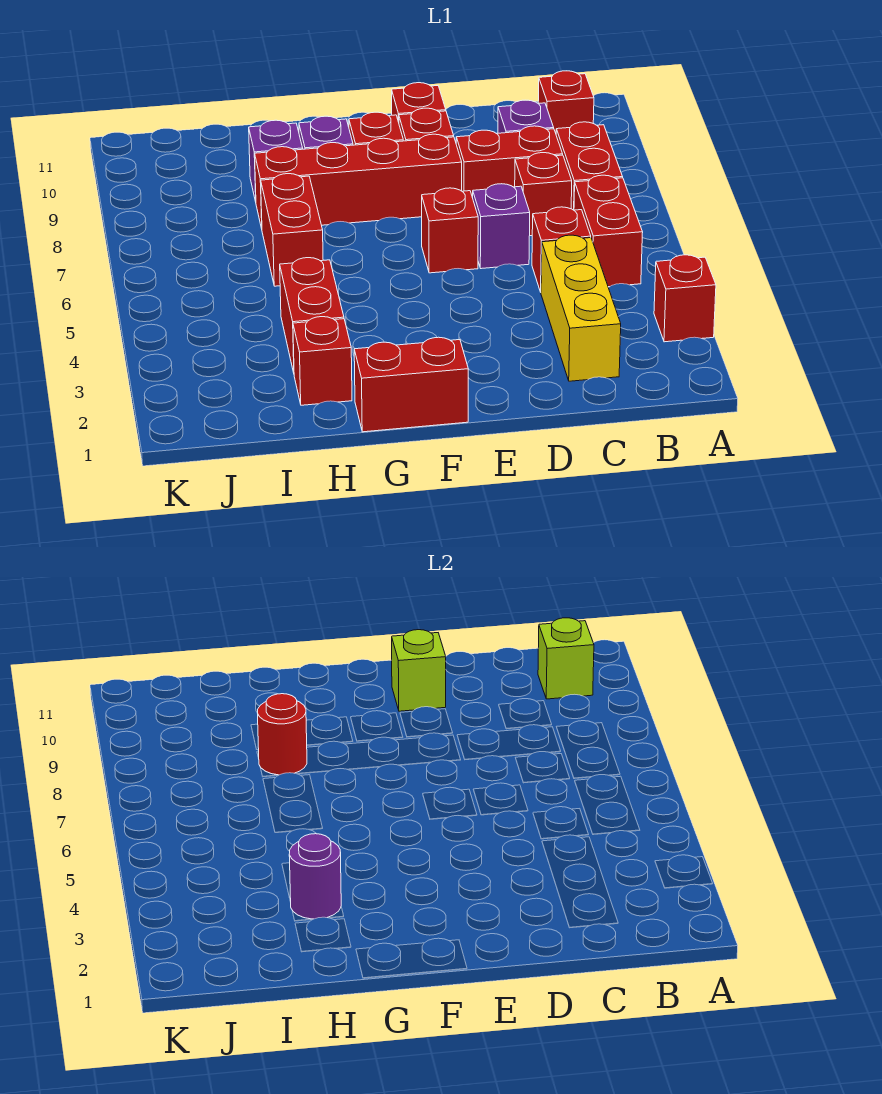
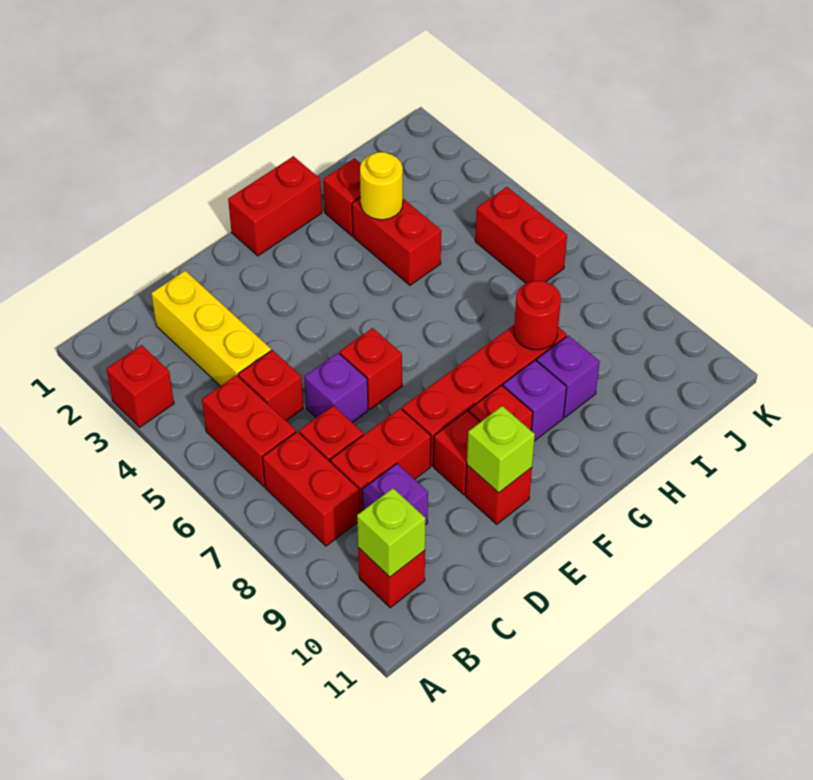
purple round brick H3 level 2 -> yellow round brick H3 level 2
red brick H6:H7 level 1 -> red brick J5:J6 level 1

